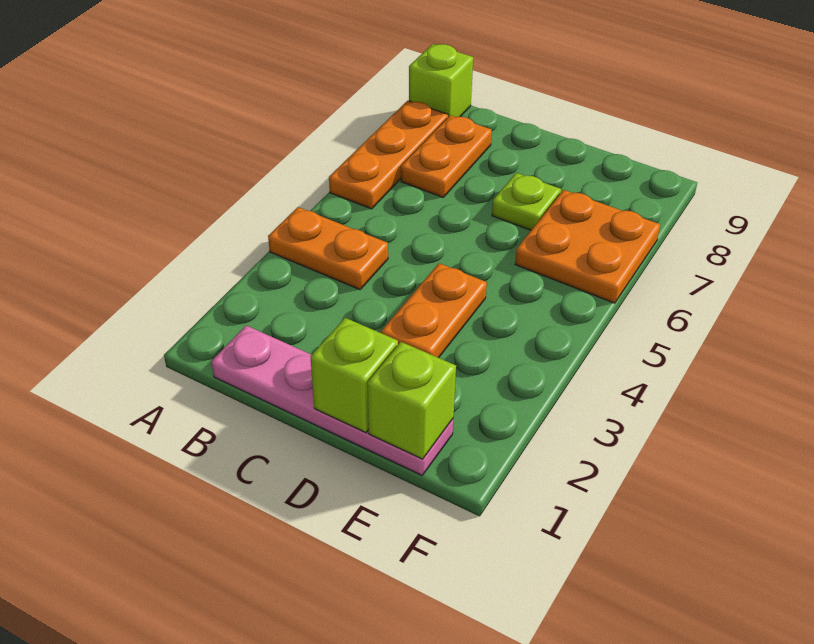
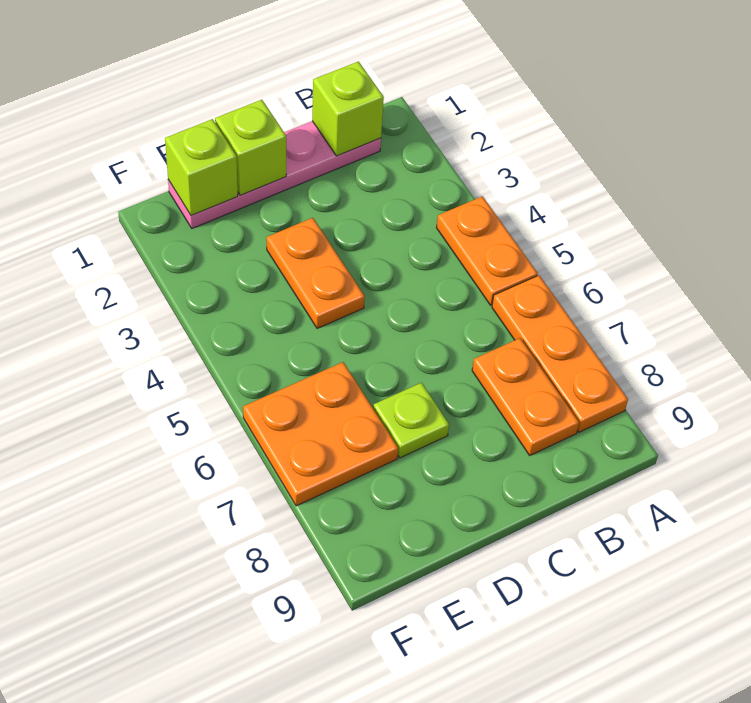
orange plate A4:B4 level 1 -> orange plate A4:A5 level 1
lime brick A9 level 1 -> lime brick B1 level 2

